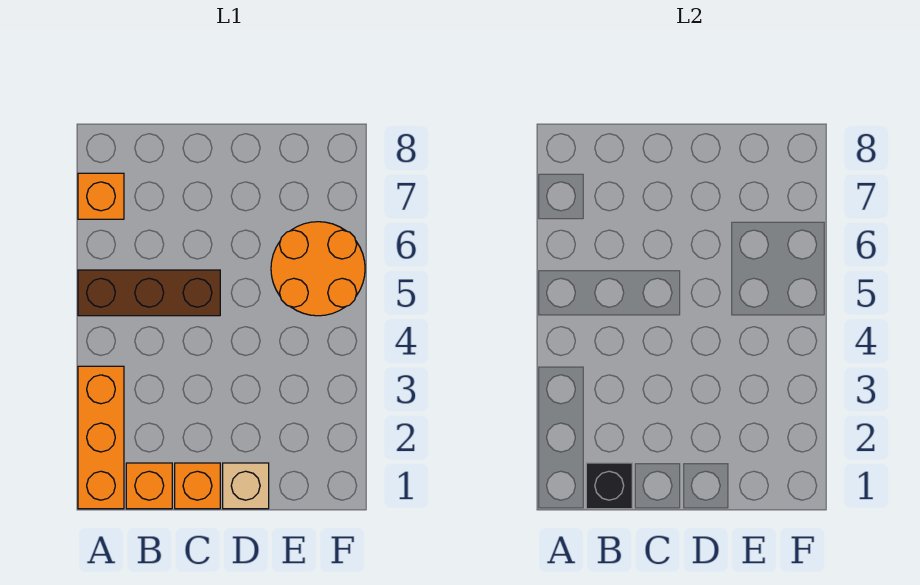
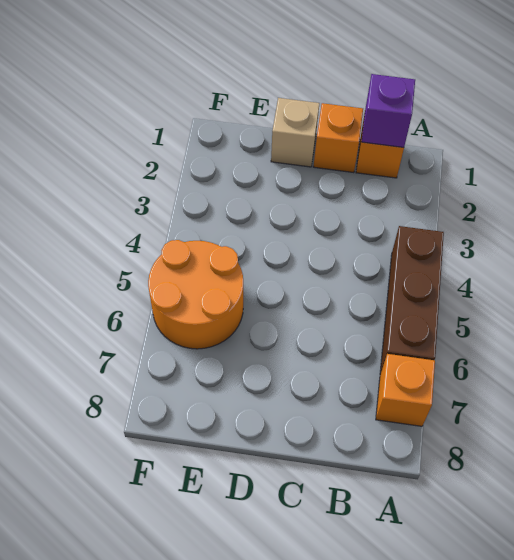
orange brick A1:A3 level 1 -> none
brown brick A5:C5 level 1 -> brown brick A4:A6 level 1
black brick B1 level 2 -> purple brick B1 level 2

